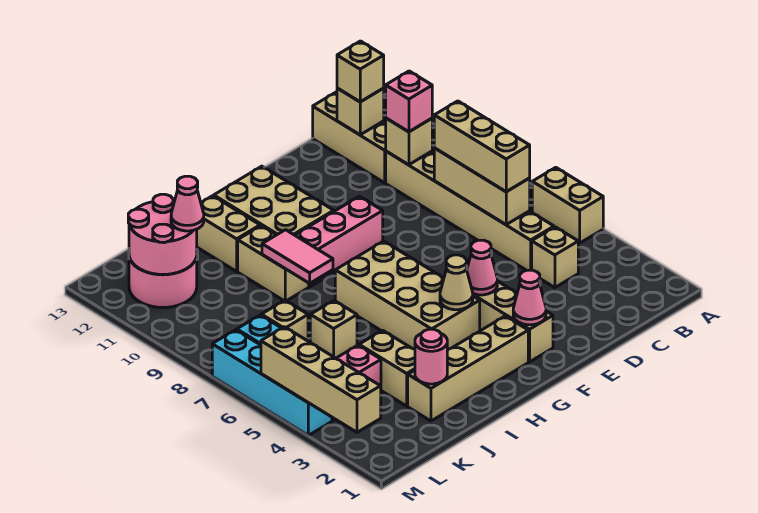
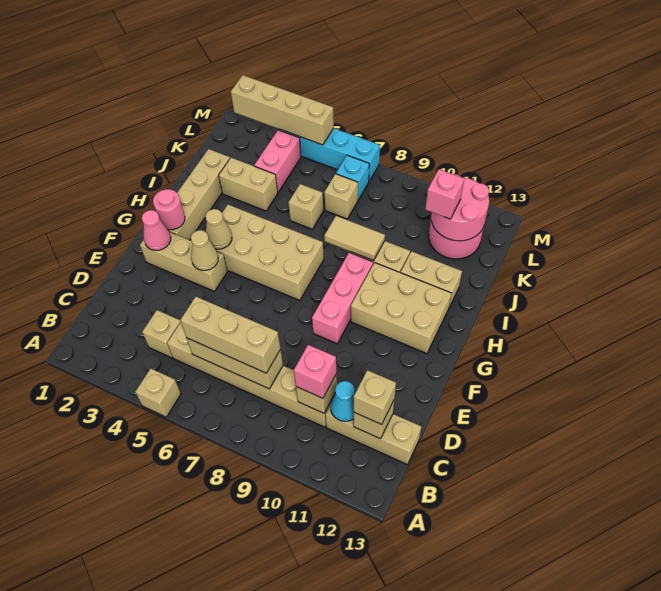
tan brick A5:A6 level 1 -> tan brick A5 level 1
none -> cyan cone C11 level 2
pink cone F4 level 2 -> tan cone F4 level 2
pink tile I8:I9 level 2 -> tan tile I8:I9 level 2
pink round brick J2 level 2 -> pink round brick G2 level 2
pink cone K11 level 3 -> pink brick K11 level 3

